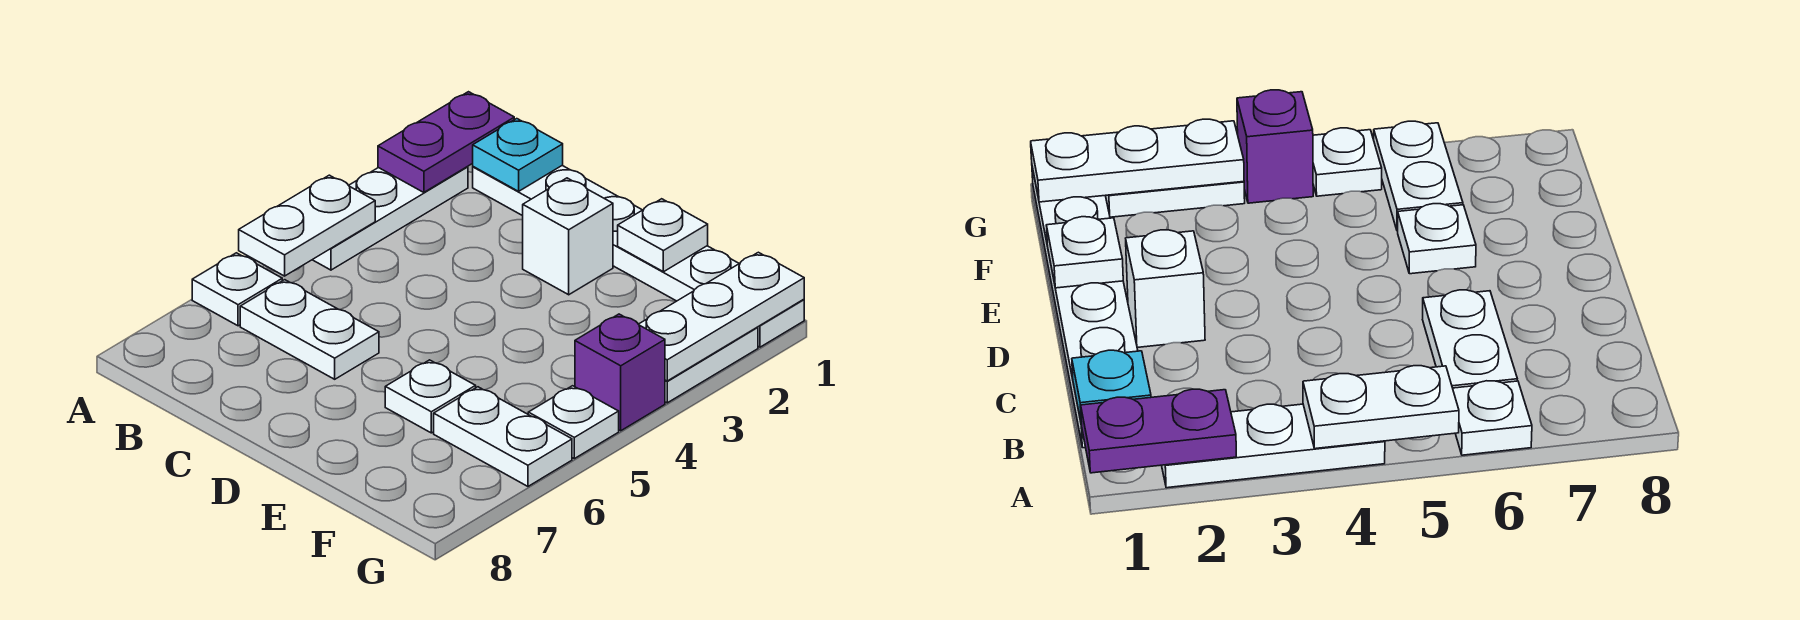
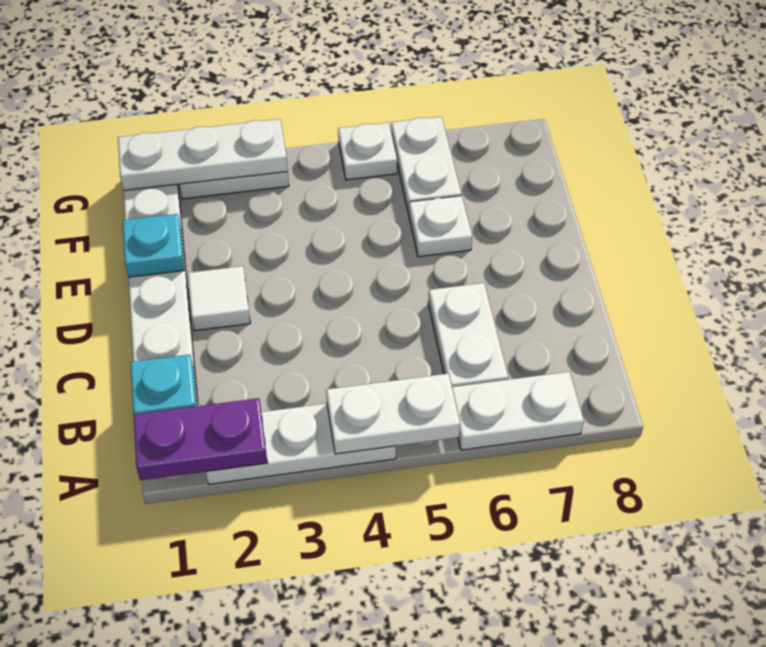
white plate A6 level 1 -> white plate A6:A7 level 1
white brick D2 level 1 -> white tile D2 level 1
white plate E1 level 2 -> cyan plate E1 level 2
purple brick G4 level 1 -> none

